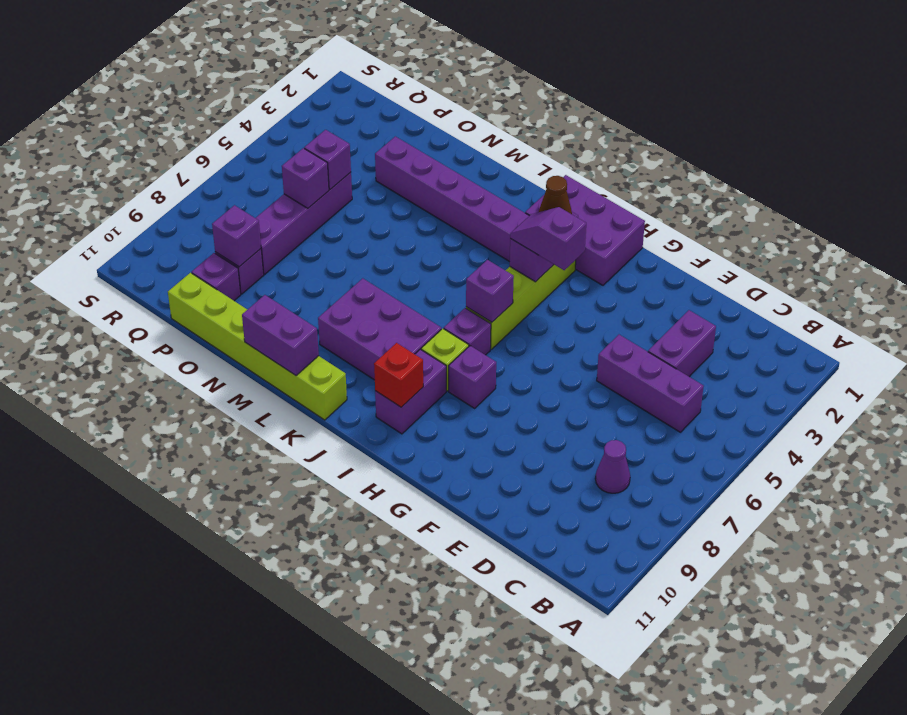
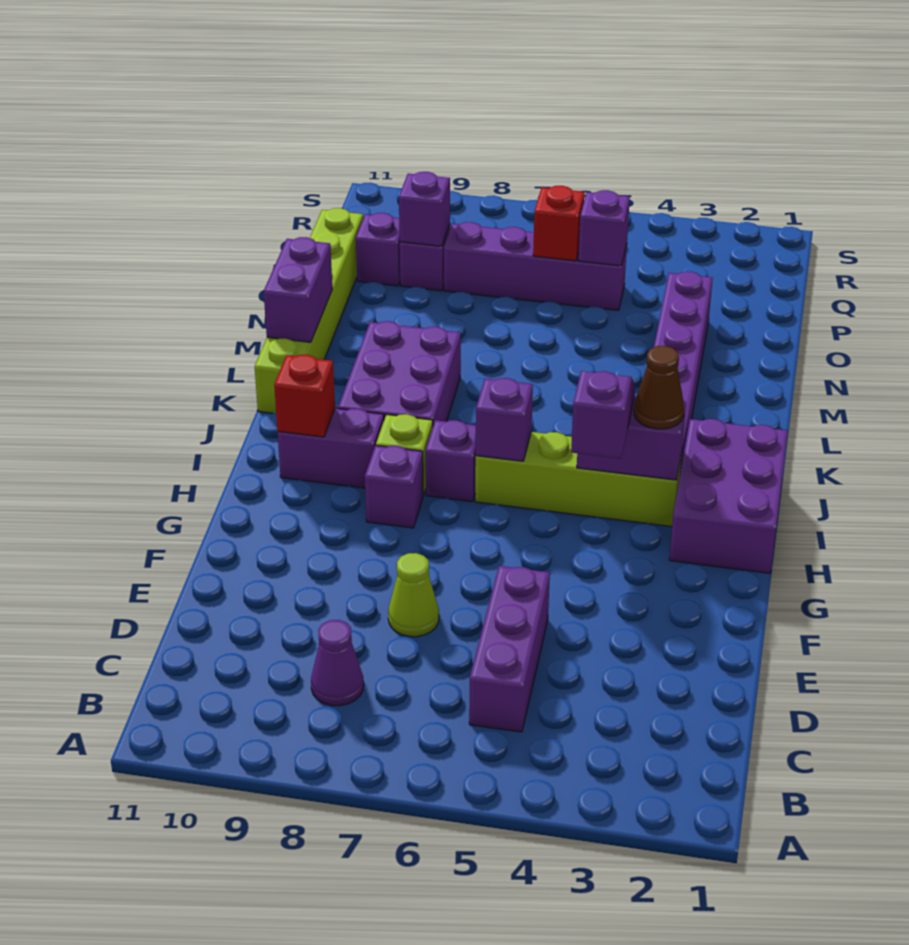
purple brick D3:D4 level 1 -> none
none -> lime cone E7 level 1
purple brick P6 level 2 -> red brick P6 level 2

